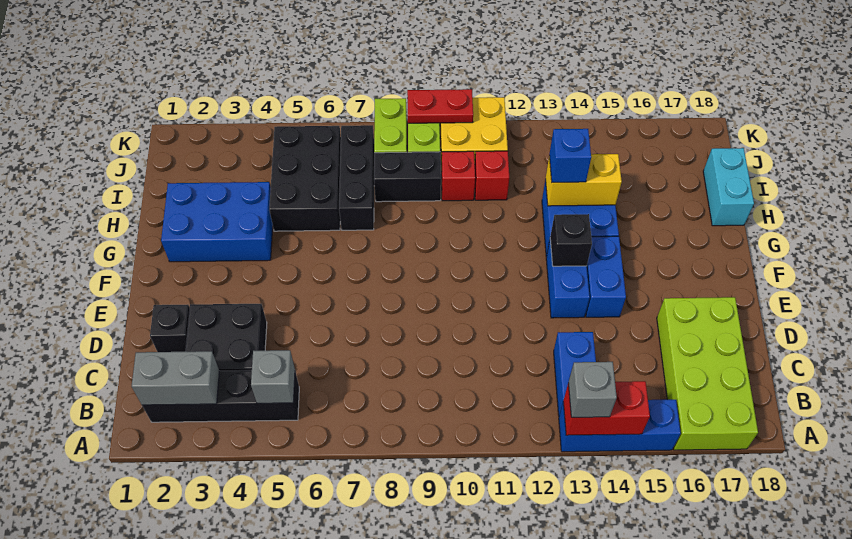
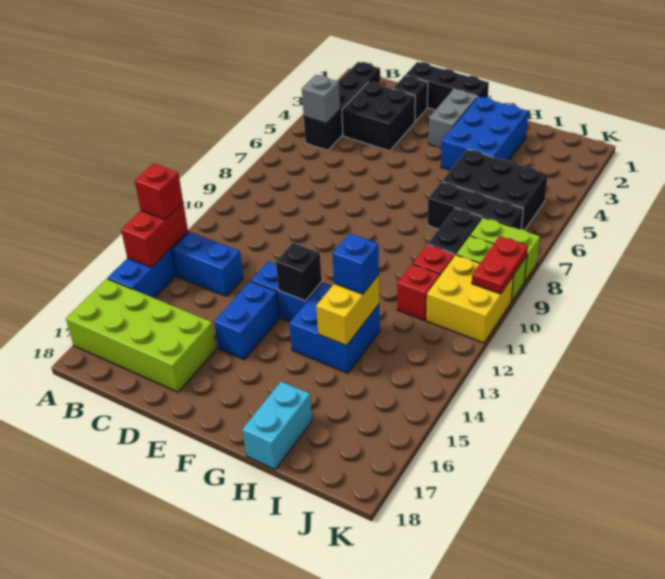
grey brick A13 level 3 -> red brick A13 level 3
grey brick B2:B3 level 2 -> grey brick F2:F3 level 1
none -> black brick D1:F1 level 1
blue brick E14:F14 level 1 -> blue brick E14:E15 level 1
cyan brick H18:I18 level 1 -> cyan brick H17:H18 level 1

